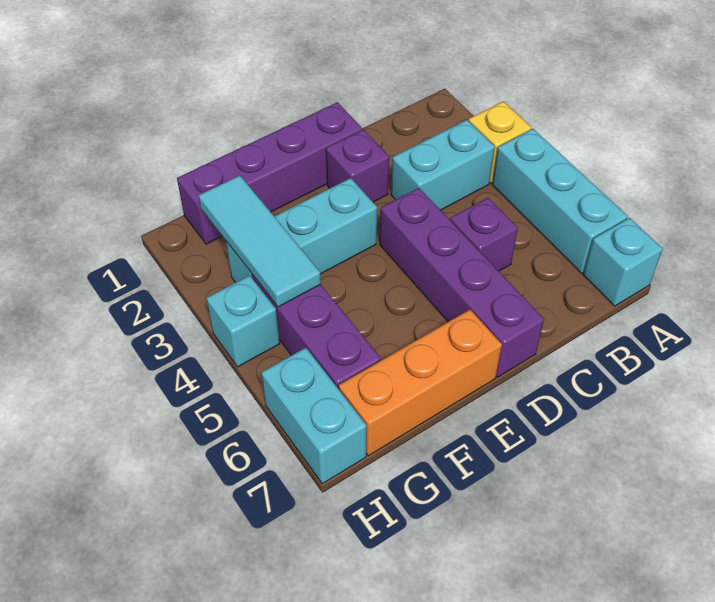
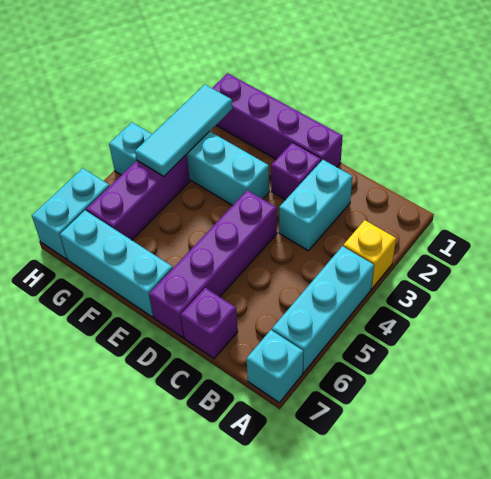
cyan brick B3:C3 level 1 -> cyan brick C2:C3 level 1
purple brick C5 level 1 -> purple brick C7 level 1
orange brick E7:G7 level 1 -> cyan brick E7:G7 level 1

